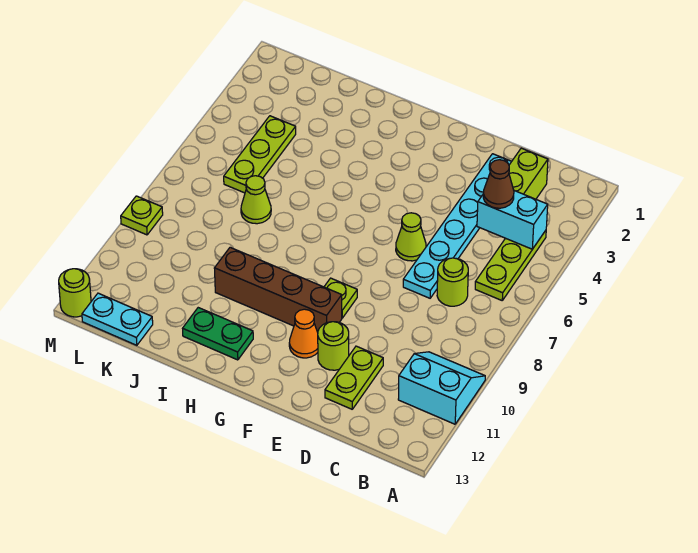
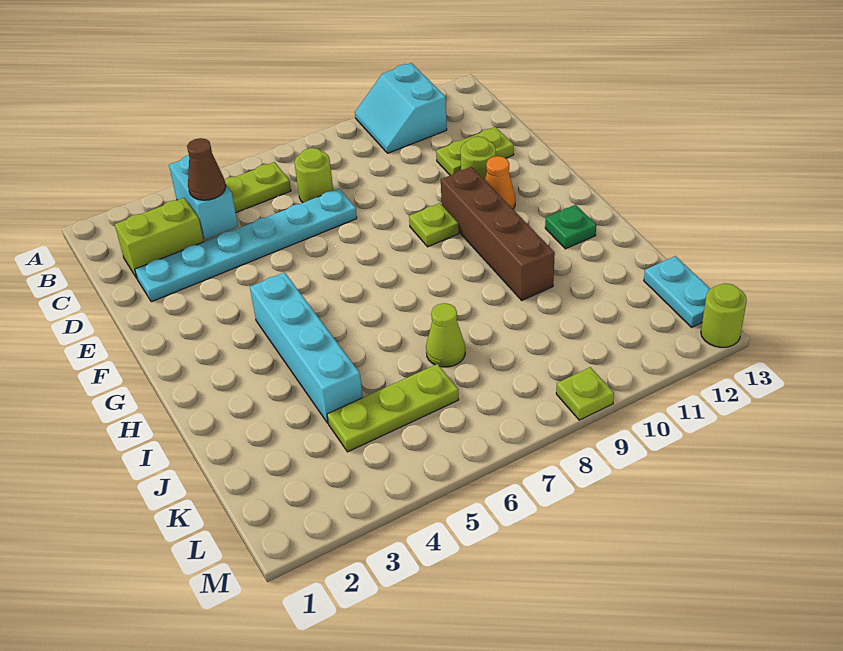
lime cone E6 level 1 -> none
none -> cyan brick G4:J4 level 1
green plate H12:I12 level 1 -> green plate H12 level 1

